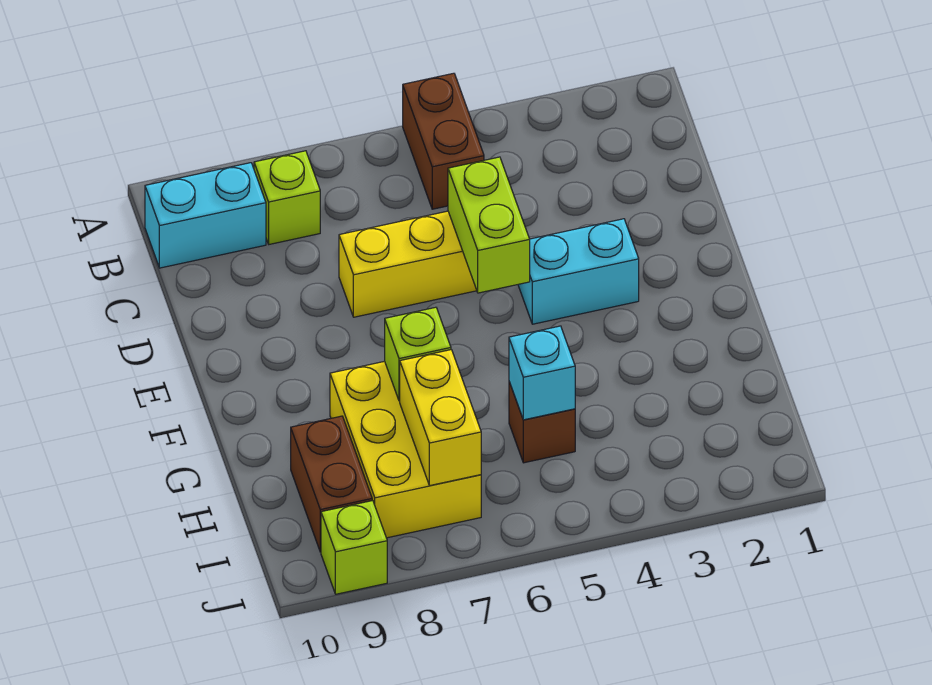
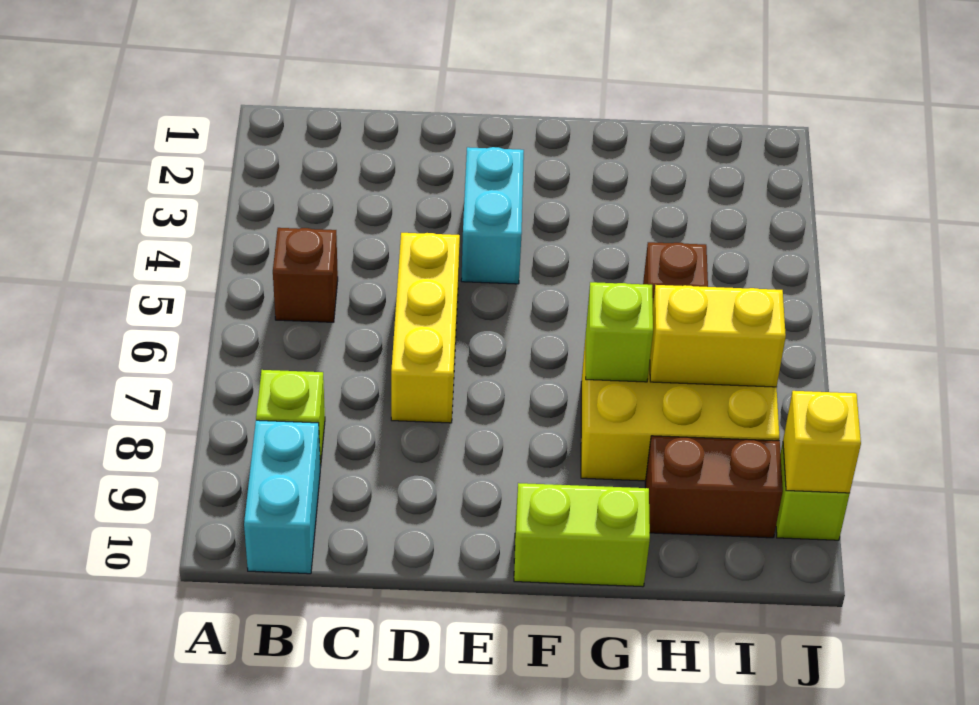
brown brick A5:B5 level 1 -> brown brick B5 level 1
lime brick D5:E5 level 2 -> lime brick F10:G10 level 1
cyan brick H5 level 2 -> none
none -> yellow brick J9 level 2

